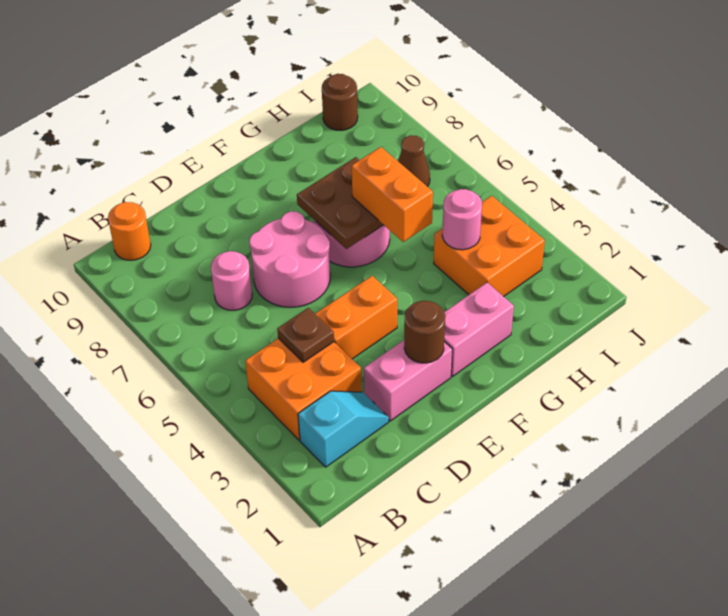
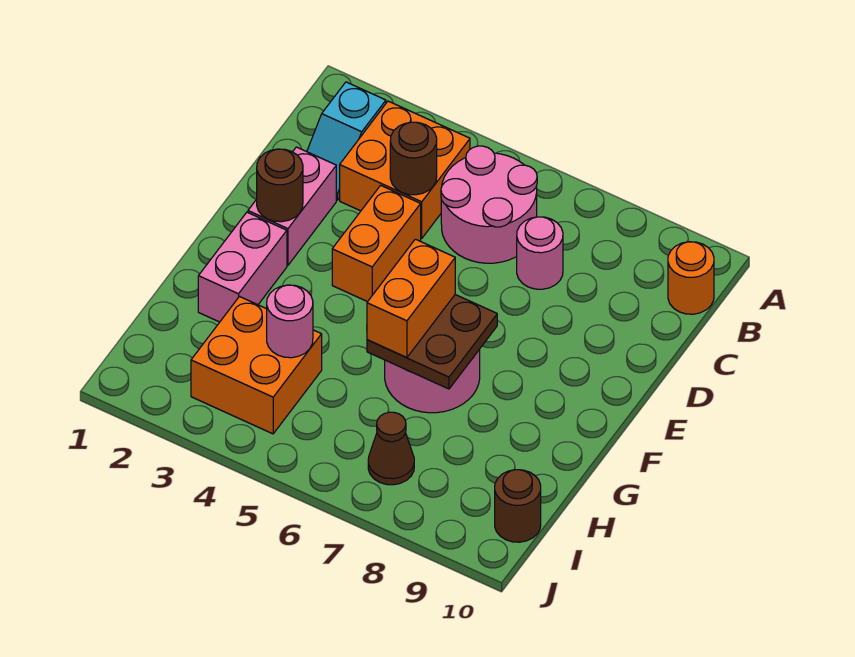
brown plate C4 level 2 -> brown round brick C4 level 2
pink round brick D6:E7 level 1 -> pink round brick B5:C6 level 1
orange brick G5:G6 level 3 -> orange brick F6:G6 level 3

